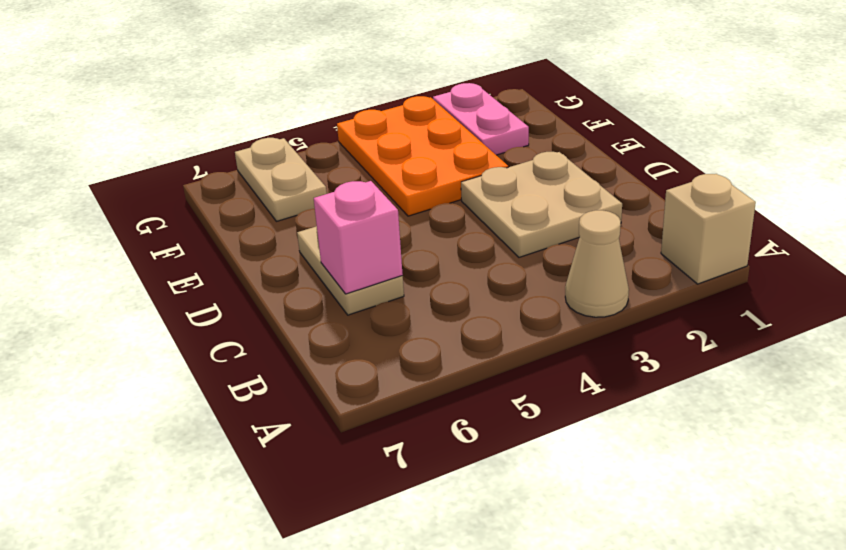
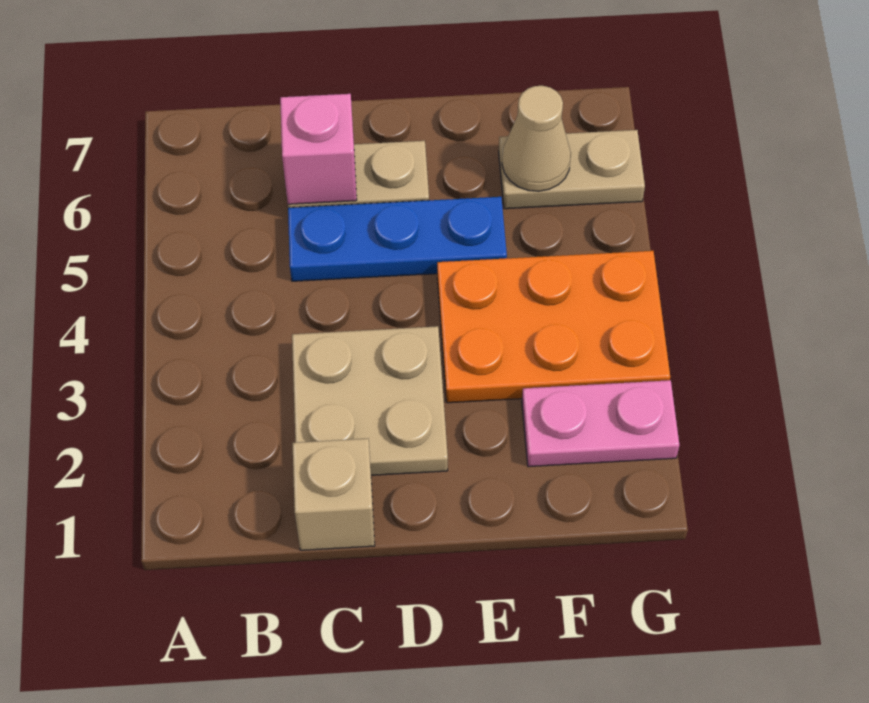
tan brick A1 level 1 -> tan brick C1 level 1
tan cone A3 level 1 -> tan cone F6 level 2
none -> blue plate C5:E5 level 1

